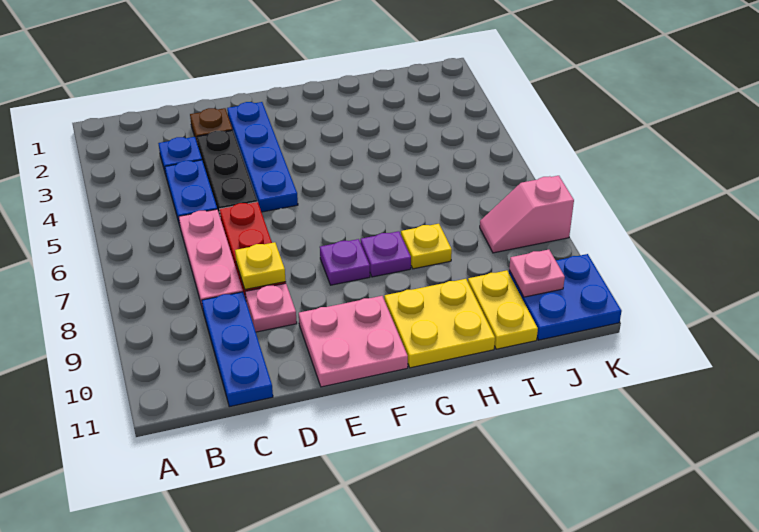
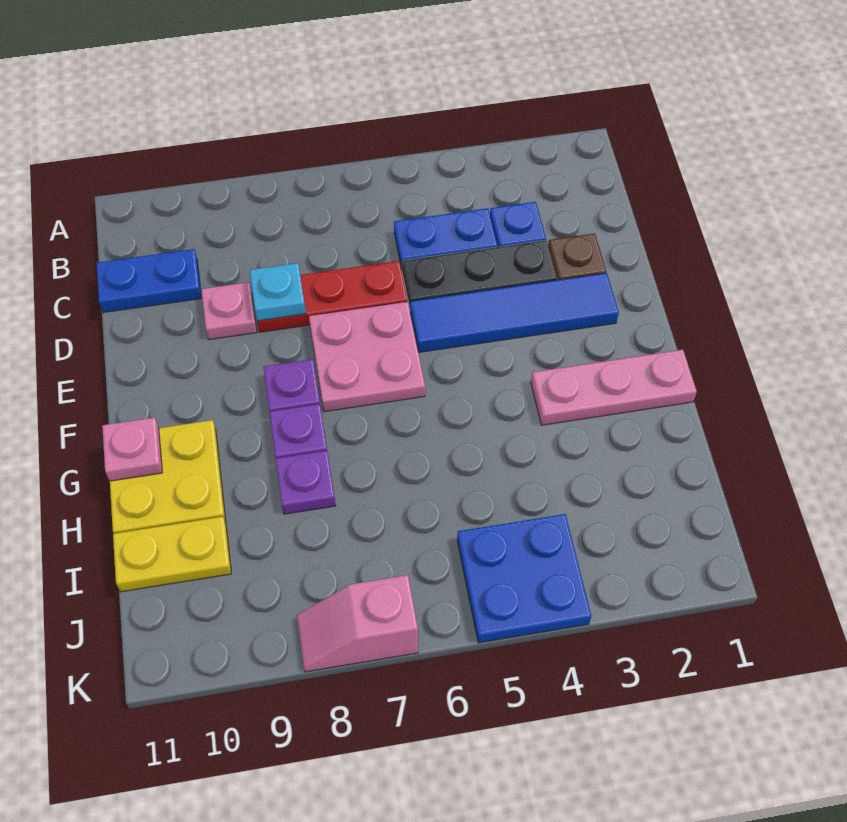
pink plate C6:C8 level 1 -> pink plate G1:G3 level 1
blue plate C9:C11 level 1 -> blue plate C10:C11 level 1
yellow plate D8 level 2 -> cyan plate D8 level 2
blue plate E2:E5 level 1 -> blue tile E2:E5 level 1
pink plate E10:F11 level 1 -> pink plate E6:F7 level 1
yellow plate H8 level 1 -> purple plate H8 level 1
pink slope J8:K8 level 1 top K -> pink slope K7:K8 level 1 top 7
blue plate J10:K11 level 1 -> blue plate J4:K5 level 1
pink plate J10 level 2 -> pink plate G11 level 2

